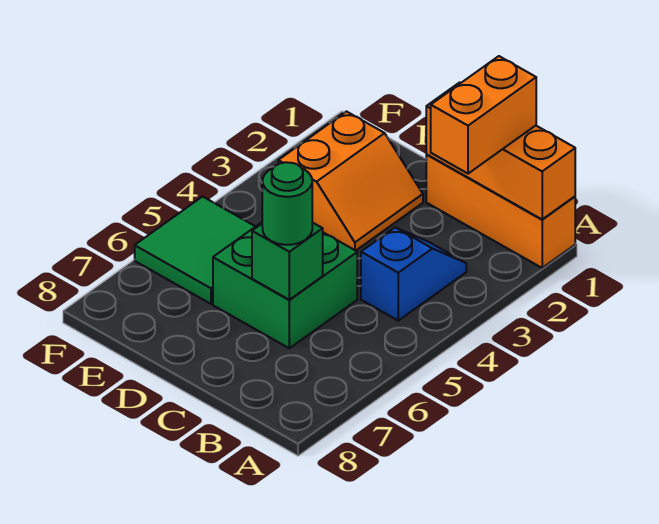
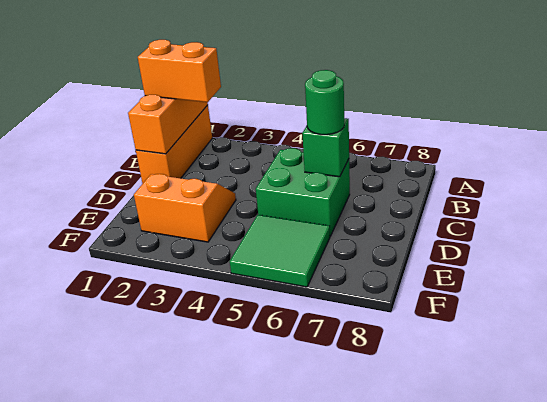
blue slope B3:B4 level 1 top 4 -> none

